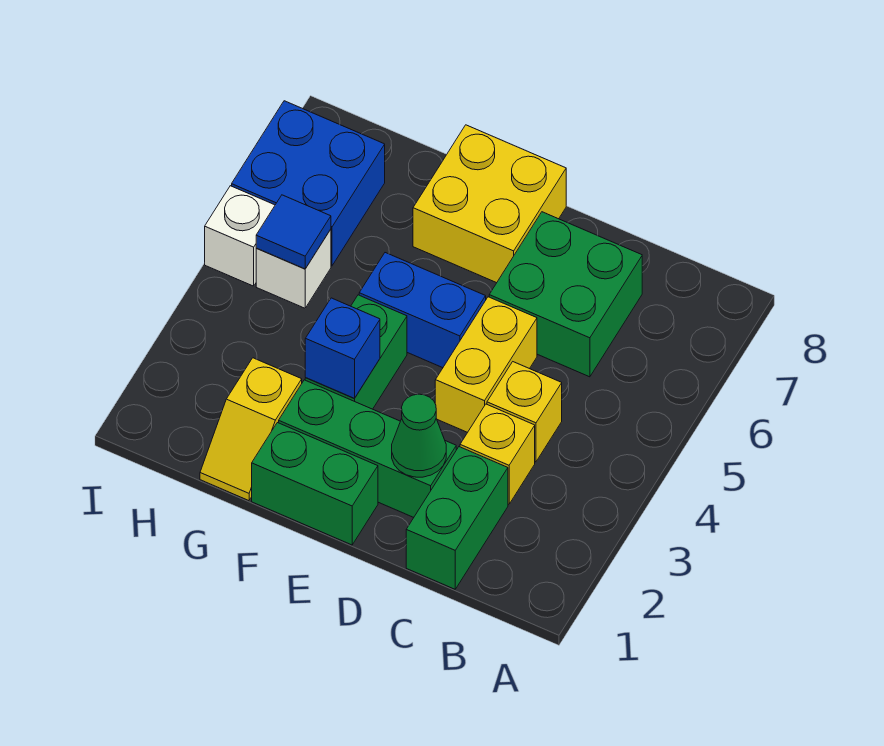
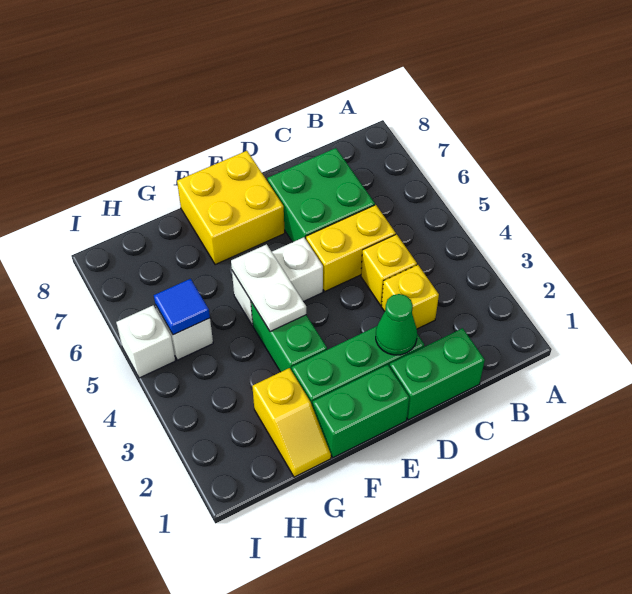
green brick C1:C2 level 1 -> green brick C1:D1 level 1
yellow brick D4:D5 level 1 -> yellow brick C5:D5 level 1
blue brick E5:F5 level 1 -> white brick E5:F5 level 1
blue brick F3 level 2 -> none
none -> white plate F4:F5 level 2
blue brick H6:I7 level 1 -> none

